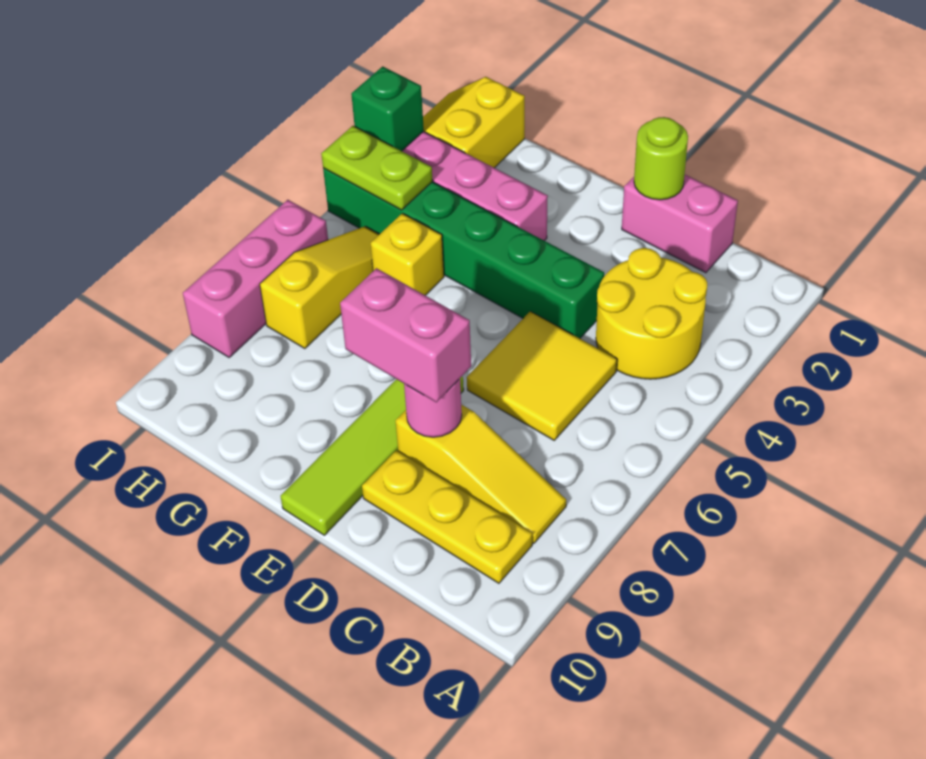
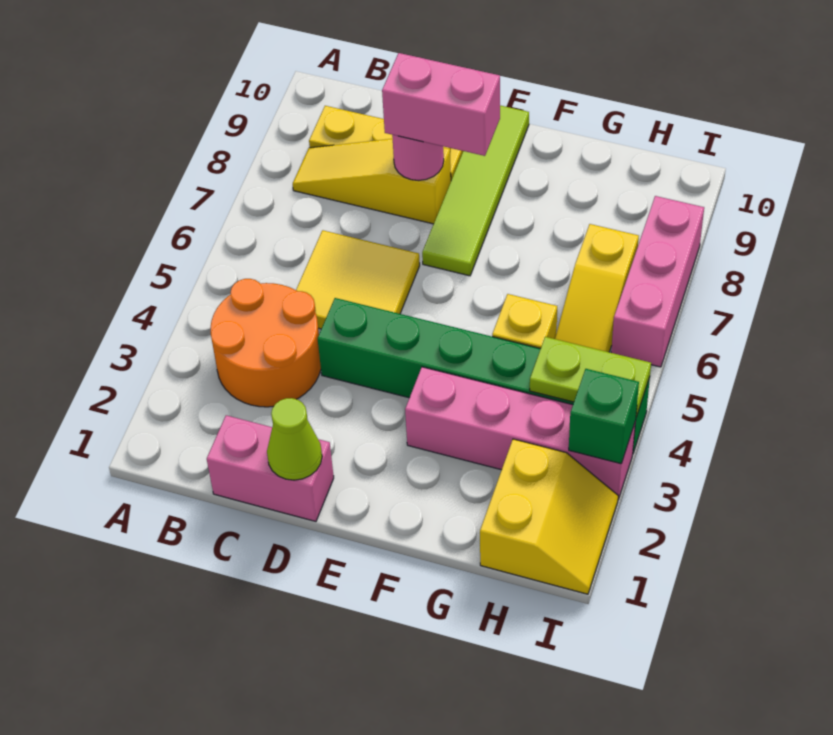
yellow round brick B3:C4 level 1 -> orange round brick B3:C4 level 1
lime round brick D1 level 2 -> lime cone D1 level 2

